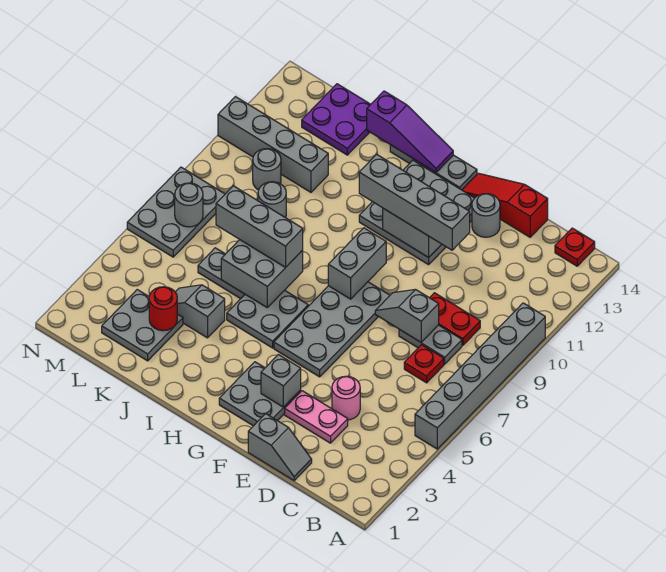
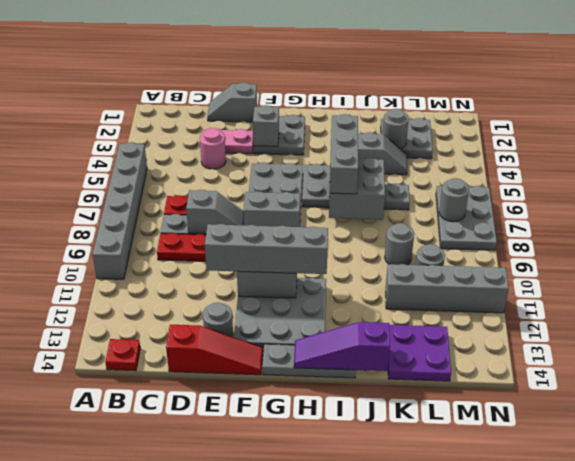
grey brick G8:G9 level 2 -> grey brick F8:G8 level 2
grey brick I7:K7 level 3 -> grey brick I5:I7 level 3
red round brick K3 level 2 -> grey round brick K3 level 2

